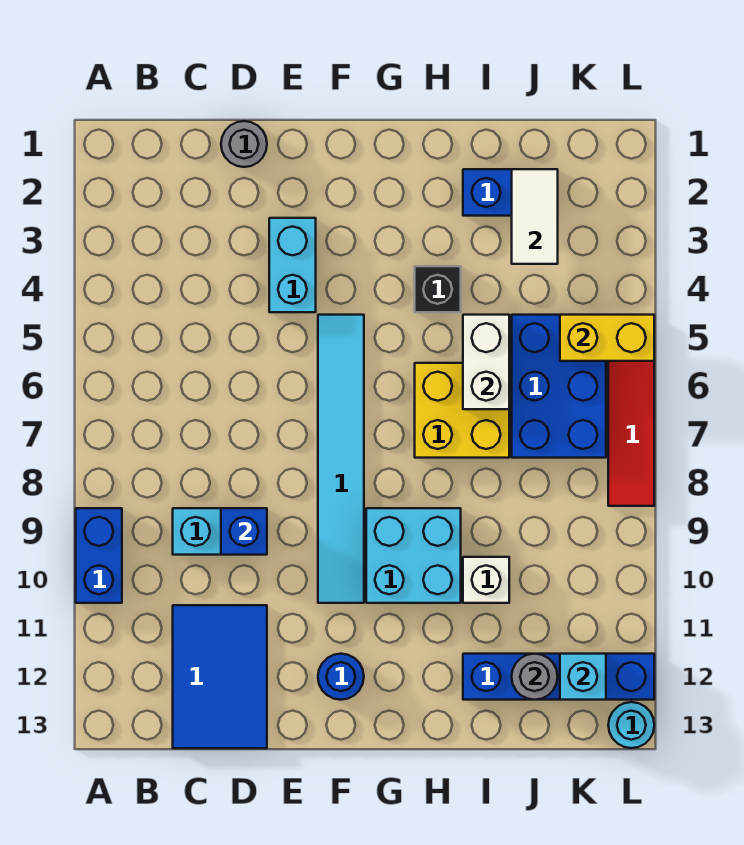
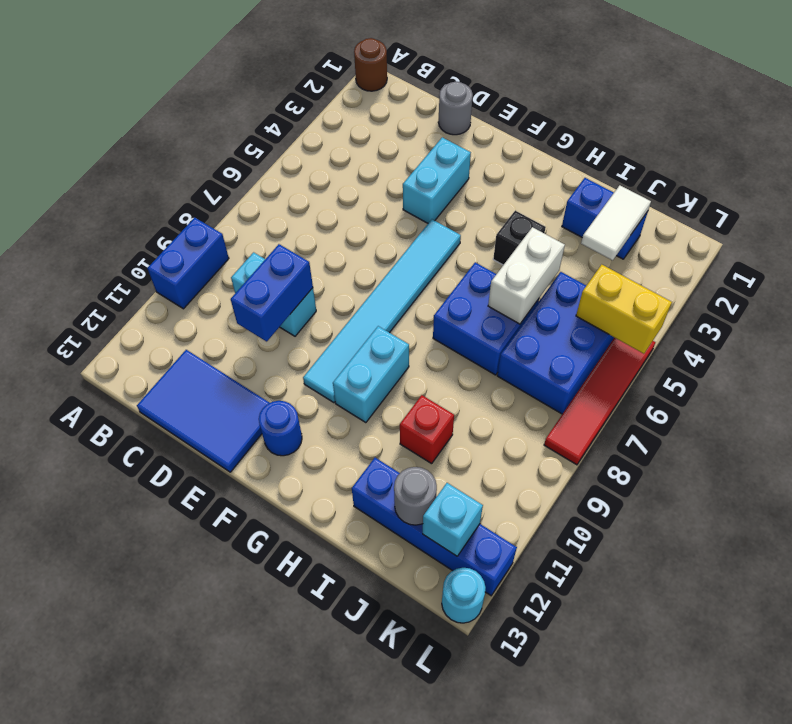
none -> brown round brick A1 level 1
blue tile C11:D13 level 1 -> blue tile C12:E13 level 1
blue brick D9 level 2 -> blue brick D9:D10 level 2
cyan brick G9:H10 level 1 -> cyan brick G9:G10 level 1
yellow brick H6:I7 level 1 -> blue brick H6:I7 level 1
white brick I10 level 1 -> red brick I10 level 1

